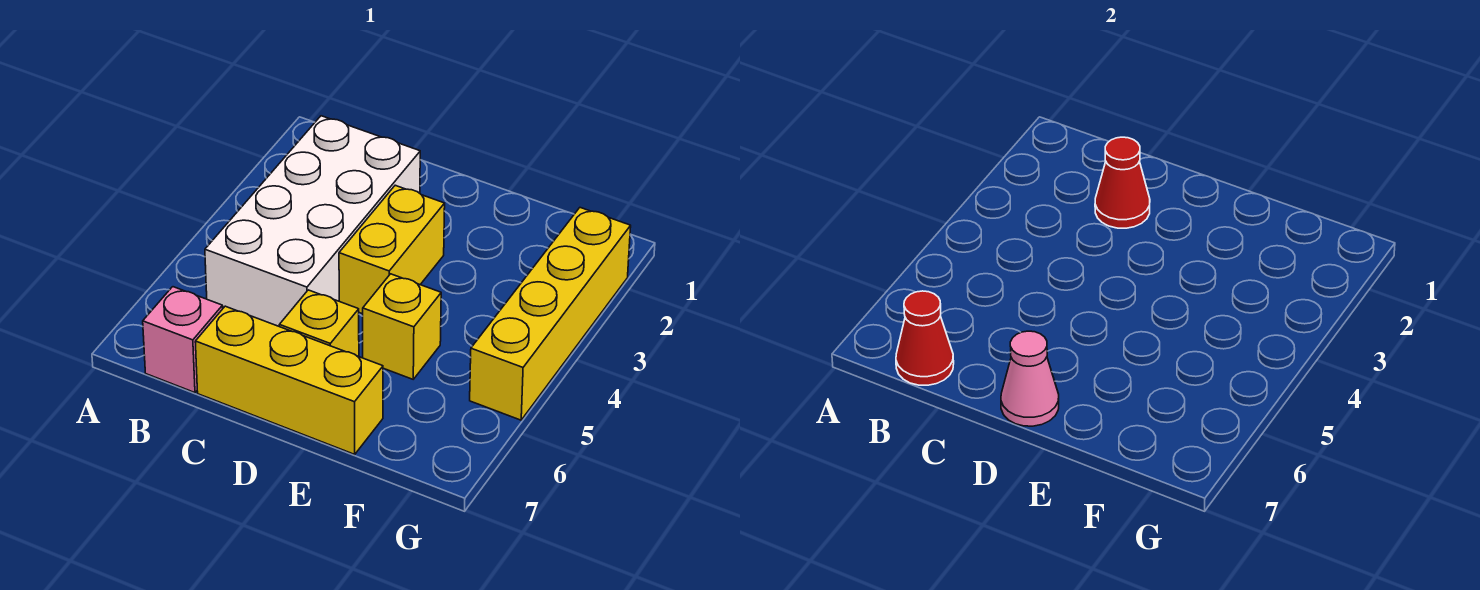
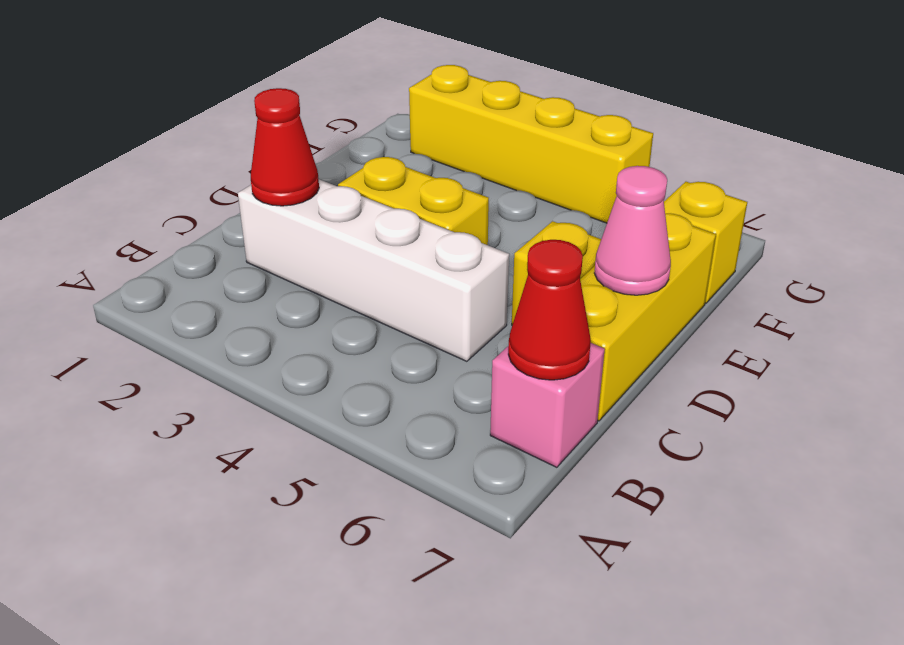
white brick B2:C5 level 1 -> white brick C2:C5 level 1
yellow brick E5 level 1 -> yellow brick F7 level 1

